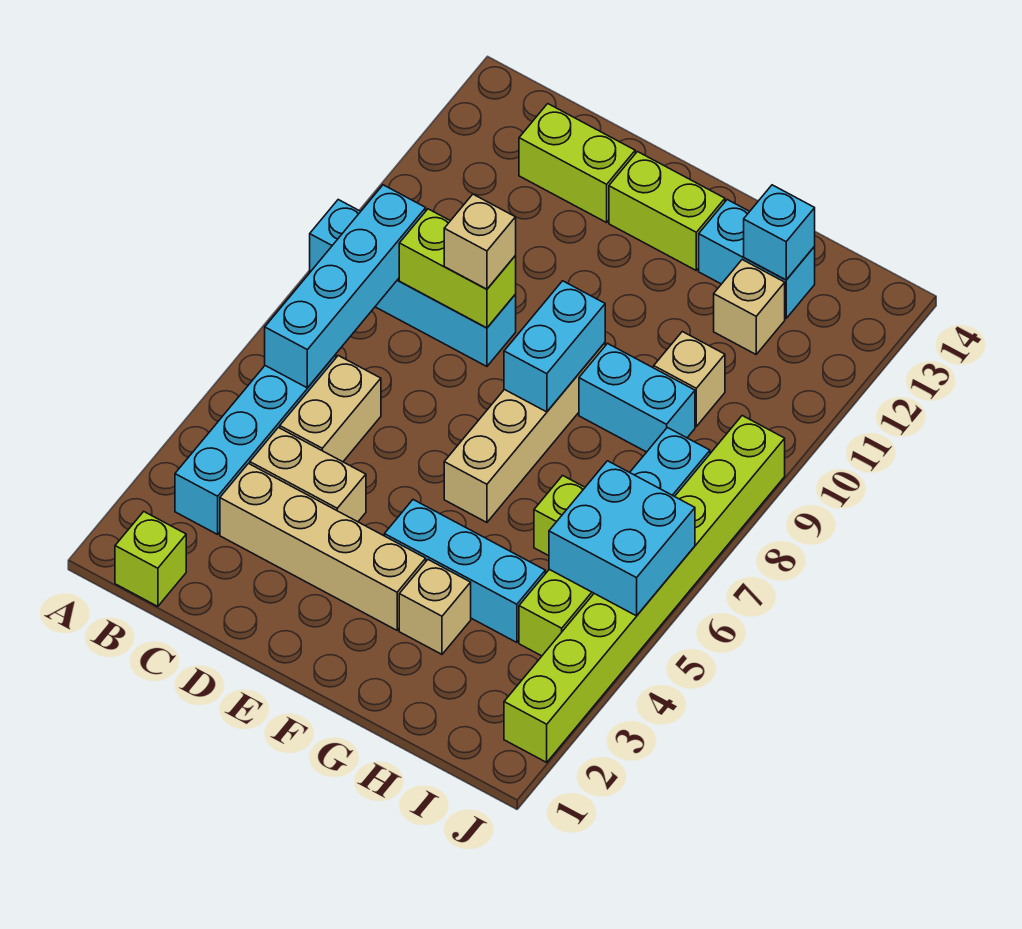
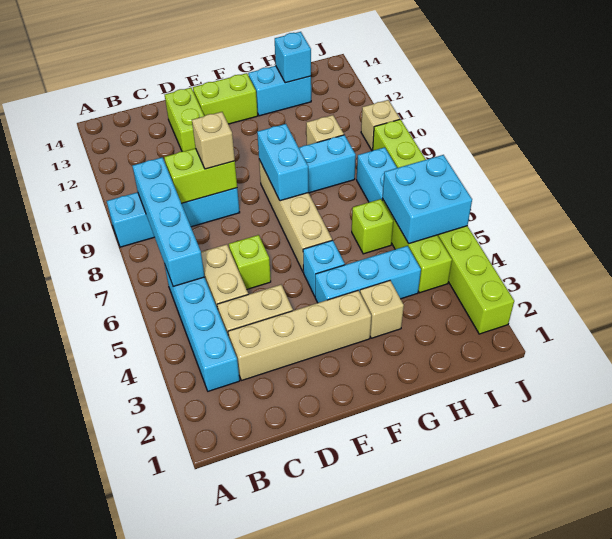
lime brick B1 level 1 -> lime brick D6 level 1
lime brick C13:D13 level 1 -> lime brick D12:D13 level 1
none -> cyan brick F5 level 1
tan brick H12 level 1 -> tan brick J10 level 1

